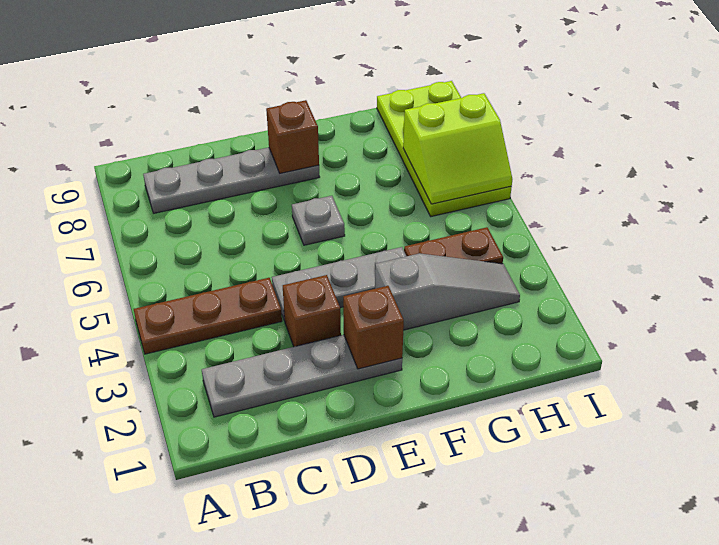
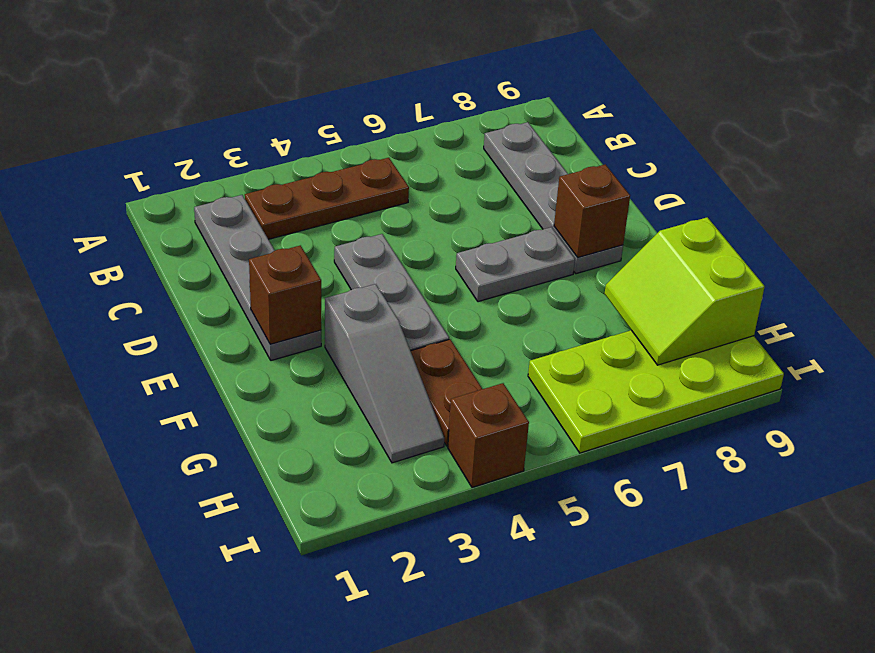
brown plate A4:C4 level 1 -> brown plate B3:B5 level 1
brown brick D3 level 1 -> brown brick I4 level 1
grey plate E6 level 1 -> grey plate E6:E7 level 1
lime slope H6:I7 level 2 top 7 -> lime slope G8:H9 level 2 top 9

